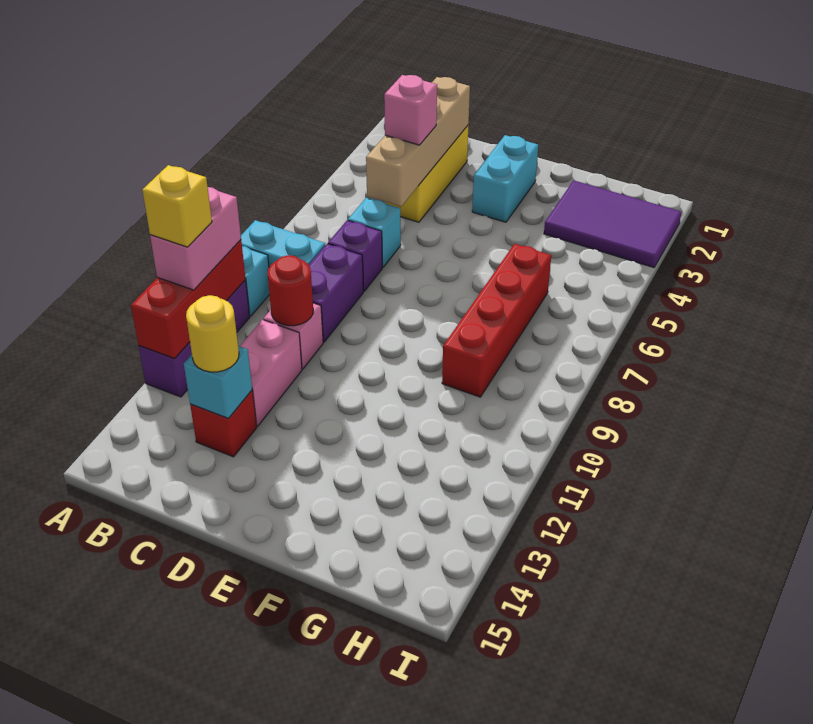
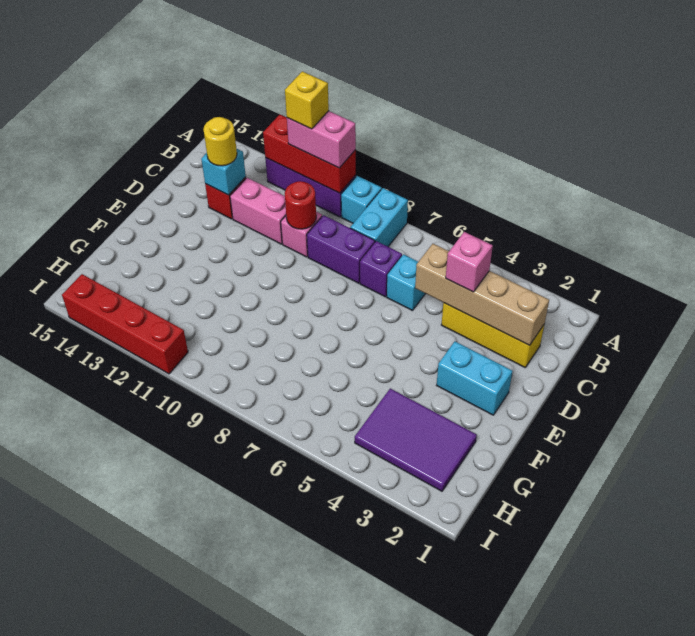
purple tile G2:I3 level 1 -> purple tile G2:H4 level 1
red brick G6:G9 level 1 -> red brick I11:I14 level 1

